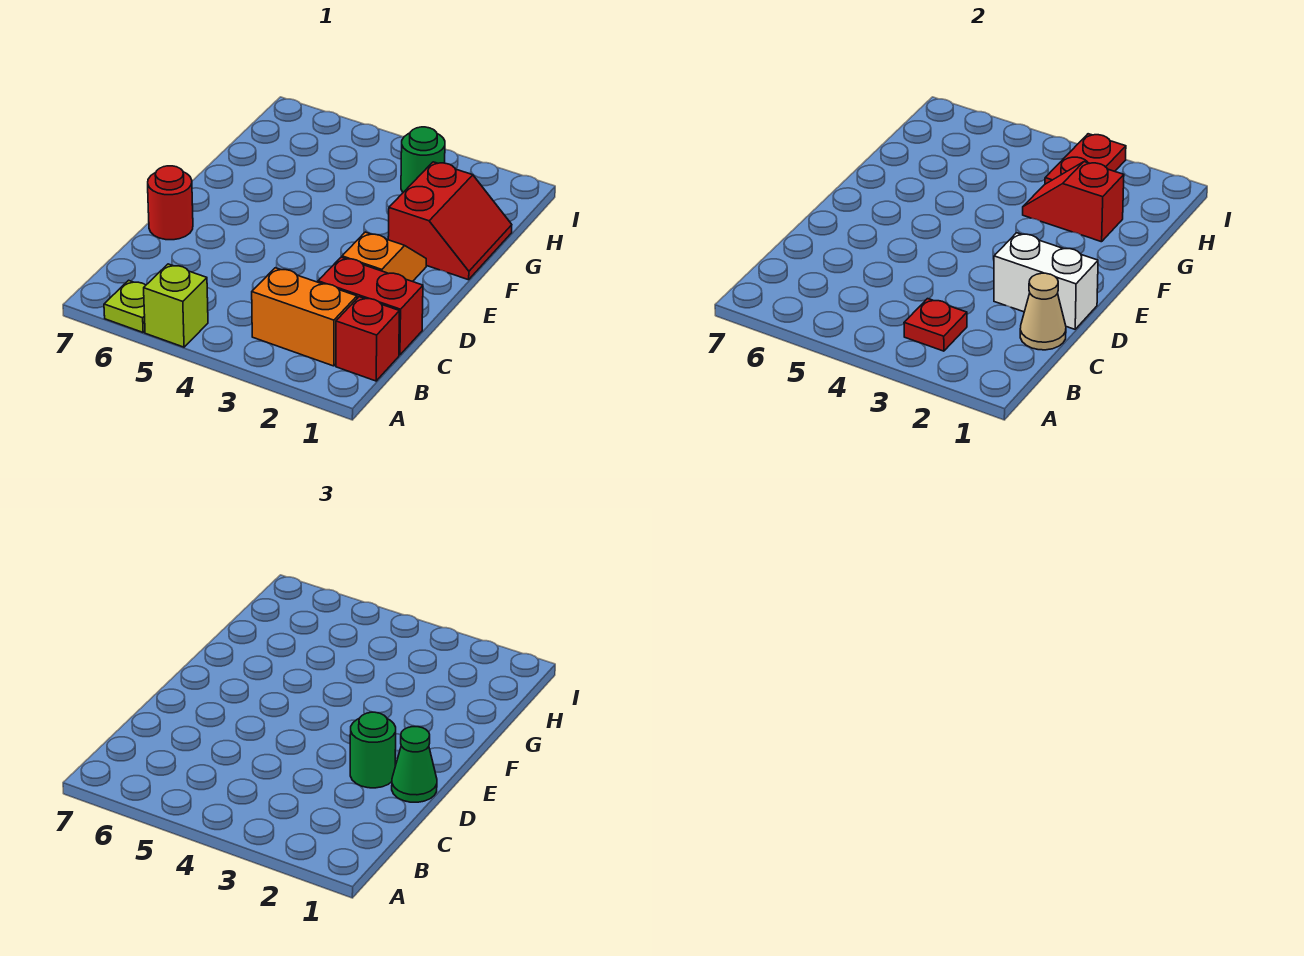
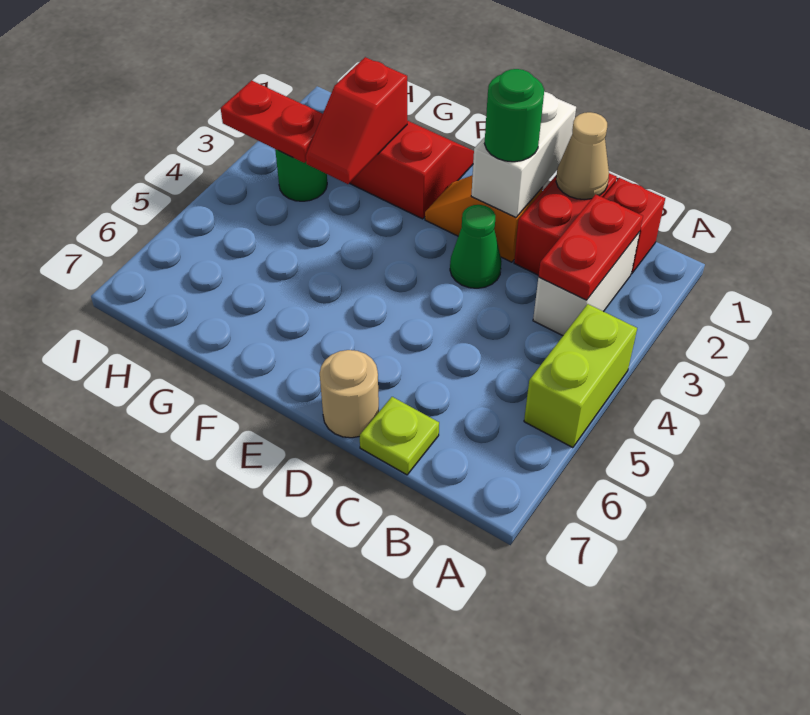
lime brick A5 level 1 -> lime brick A4:A5 level 1
lime plate A6 level 1 -> lime plate C7 level 1
orange brick B2:B3 level 1 -> white brick B2:B3 level 1
red plate B3 level 2 -> red plate B2:B3 level 2
green cone D1 level 3 -> green cone D3 level 1
red round brick D7 level 1 -> tan round brick D7 level 1

